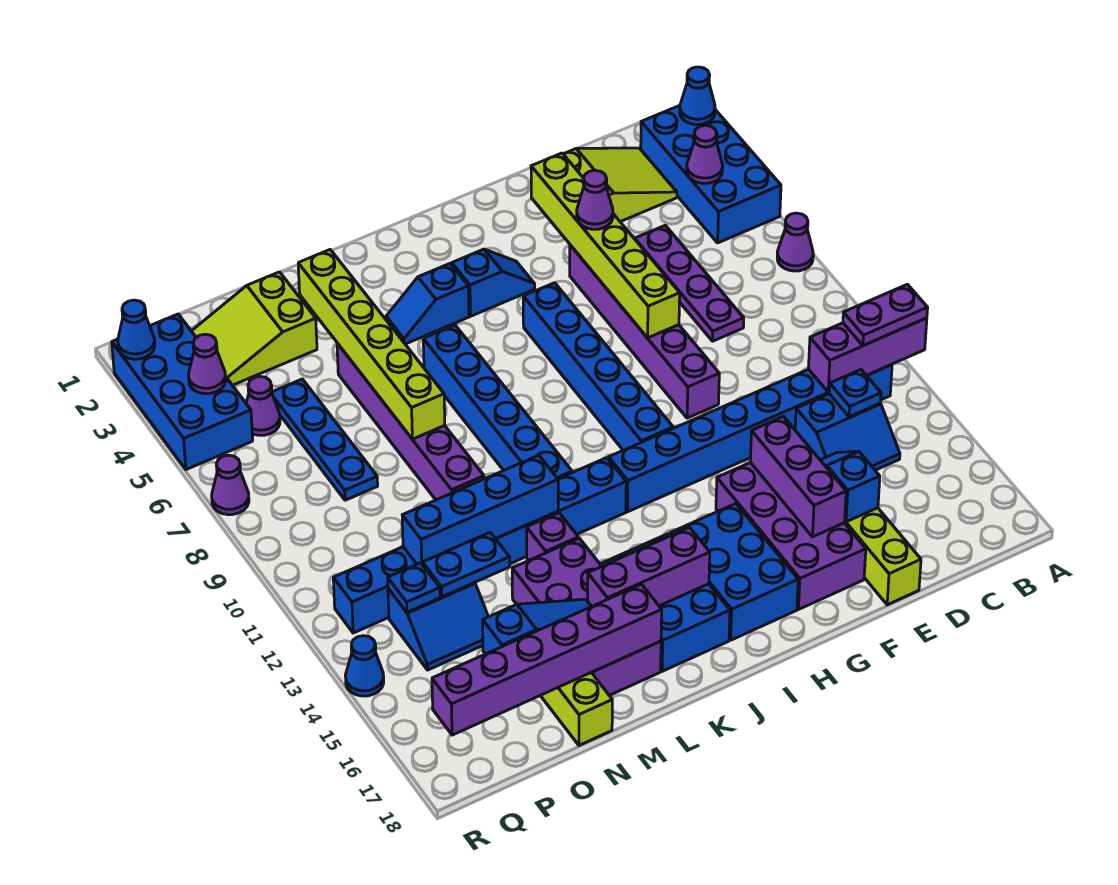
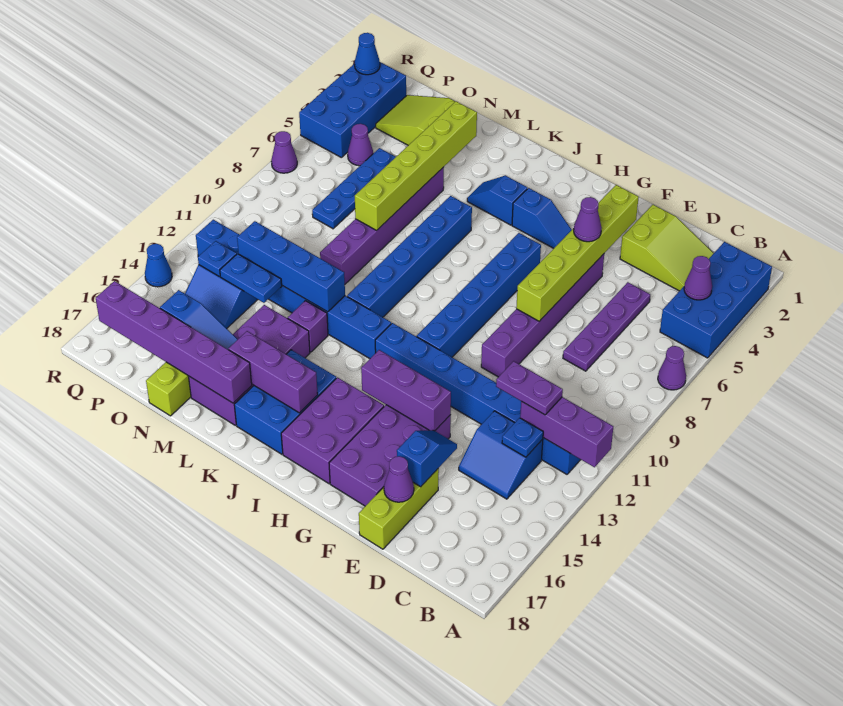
blue cone A2 level 2 -> none
purple plate A12:B12 level 3 -> purple plate C12:D12 level 3
purple brick F14:F16 level 2 -> purple brick F14:H14 level 2
blue brick H15:I17 level 1 -> purple brick H15:I17 level 1
purple cone Q4 level 2 -> purple cone E17 level 2

